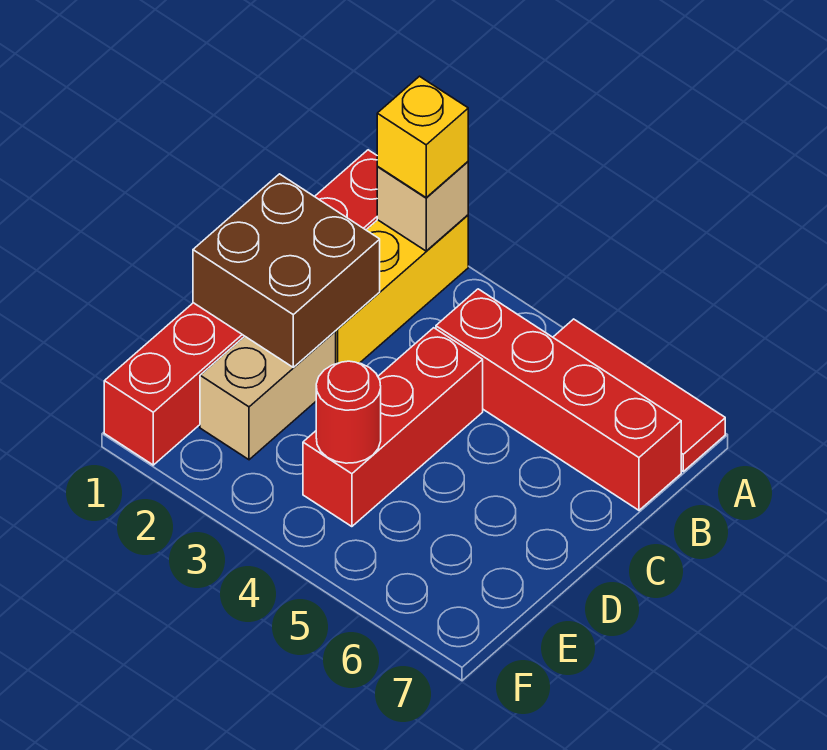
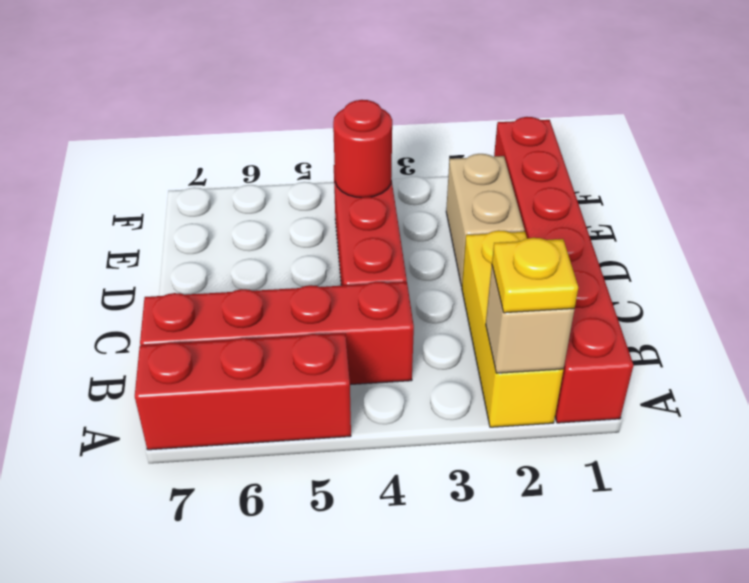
yellow brick A2 level 3 -> yellow plate A2 level 3
red tile A5:A7 level 1 -> red brick A5:A7 level 1
brown brick C1:D2 level 2 -> none

